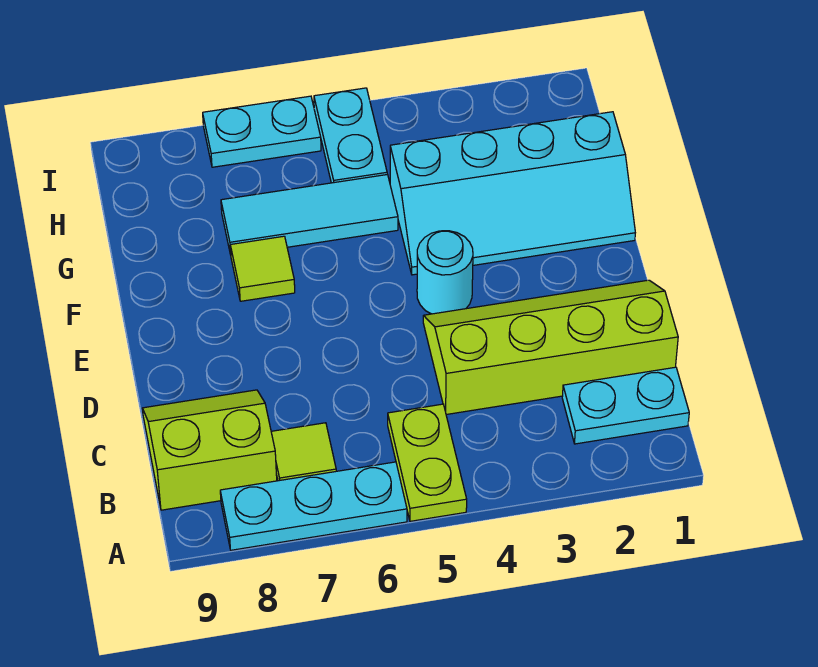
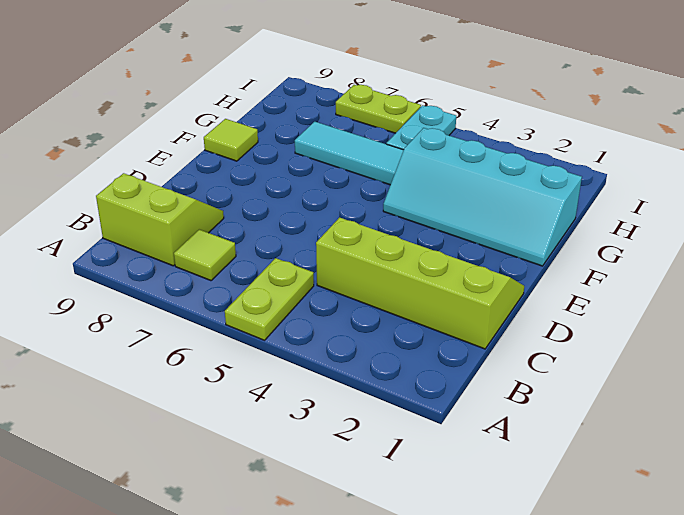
cyan plate A6:A8 level 1 -> none
cyan plate B1:B2 level 1 -> none
cyan round brick E4 level 1 -> none
lime tile F7 level 1 -> lime tile F9 level 1
cyan plate I6:I7 level 1 -> lime plate I6:I7 level 1

